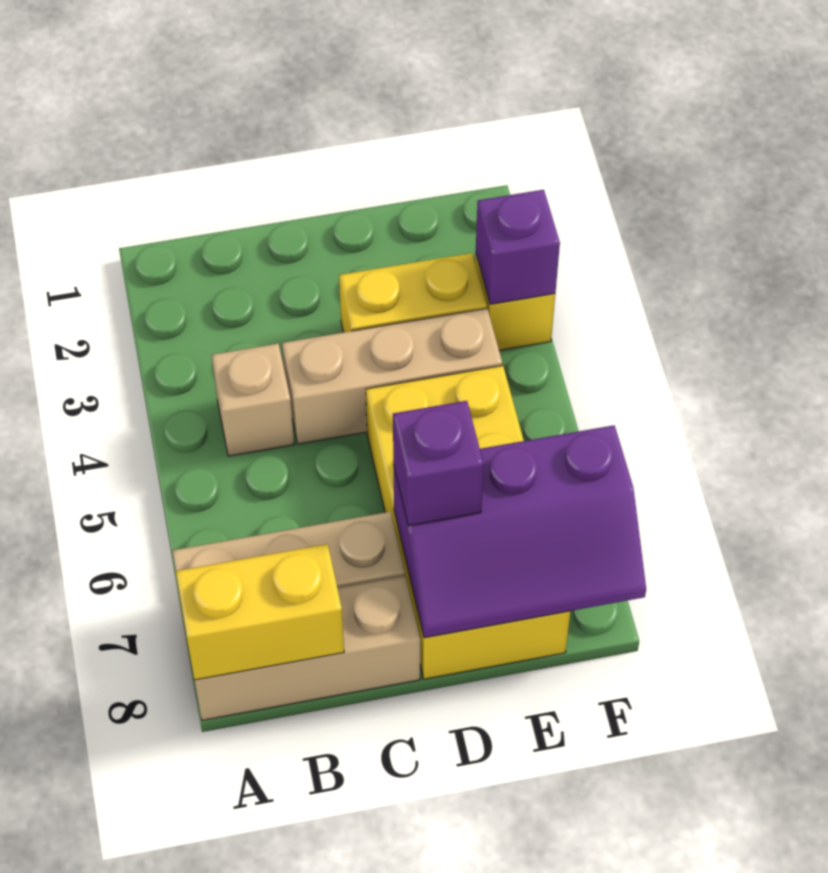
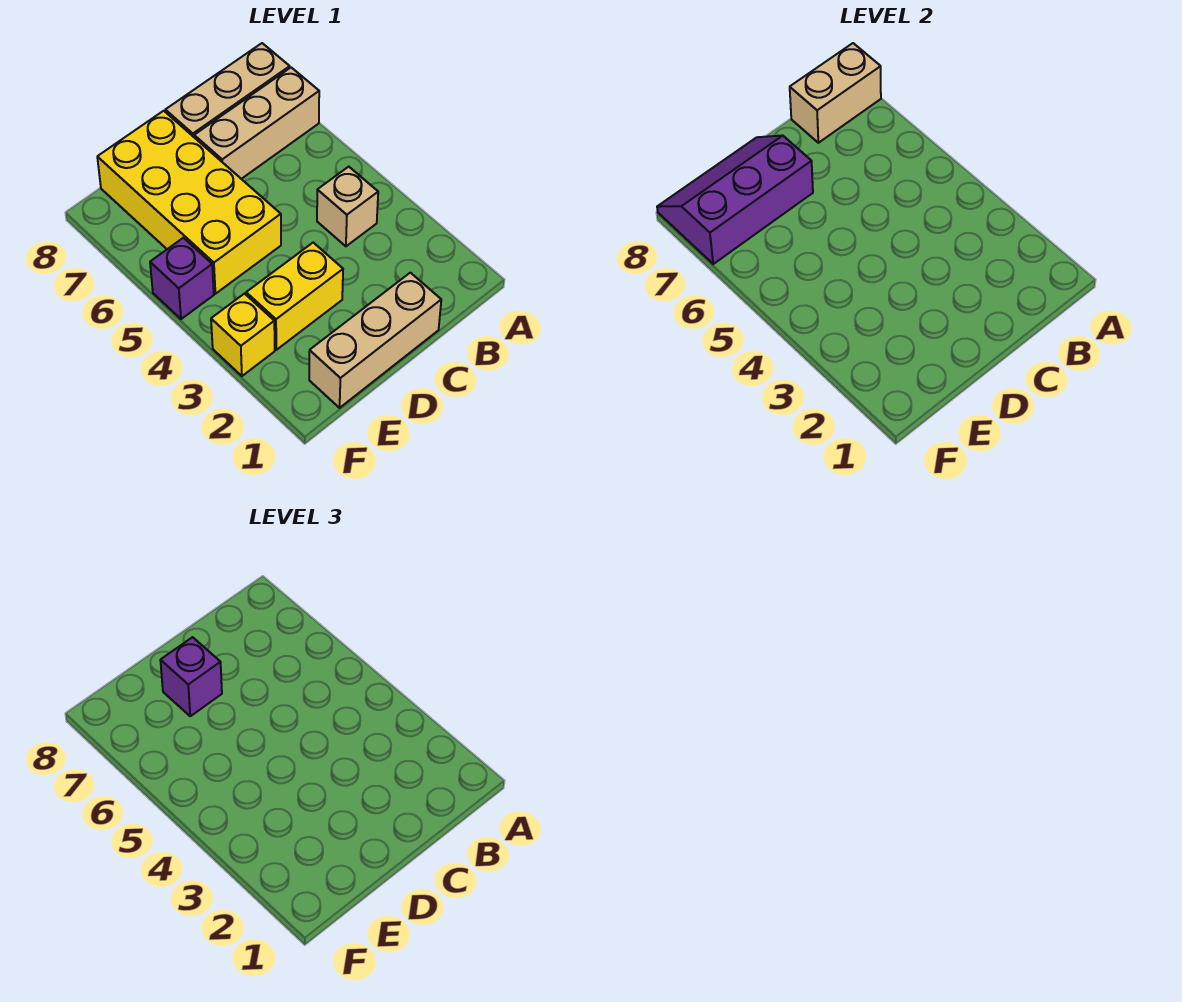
yellow brick A8:B8 level 2 -> tan brick A8:B8 level 2
tan brick C4:E4 level 1 -> tan brick C1:E1 level 1
purple brick F3 level 2 -> purple brick F5 level 1

